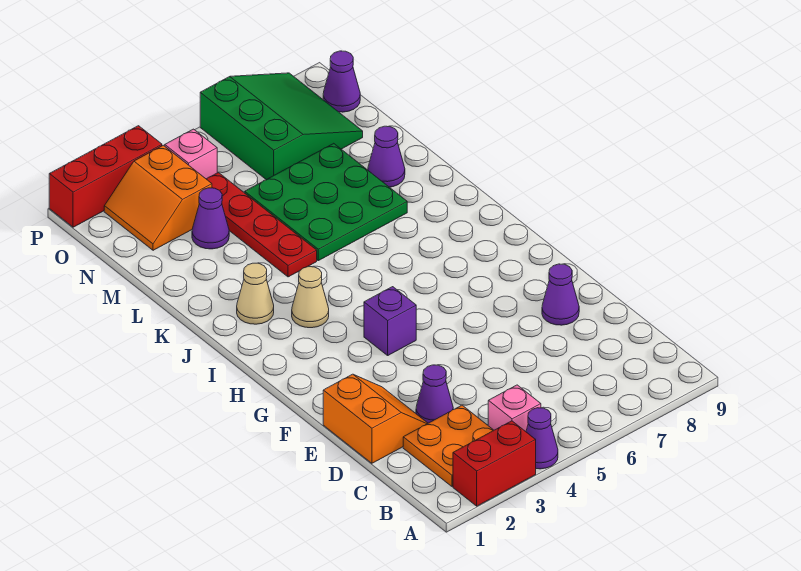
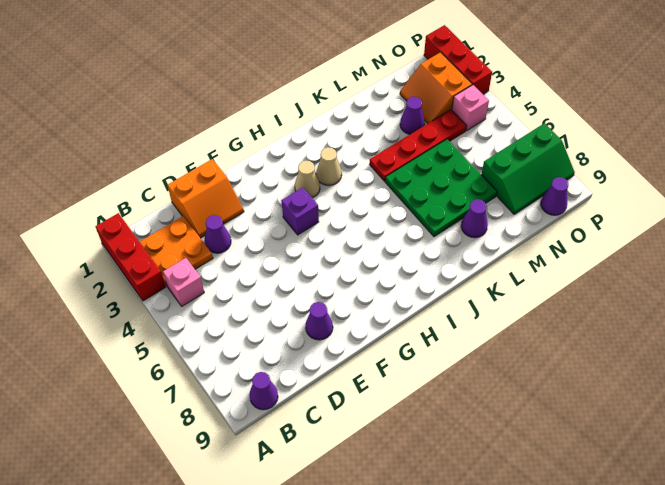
red brick A2:A3 level 1 -> red brick A1:A3 level 1
purple cone A4 level 1 -> purple cone B9 level 1
tan cone J2 level 1 -> tan cone H3 level 1
orange slope N2:O3 level 1 top 3 -> orange slope N2:O3 level 1 top O
green slope N6:P8 level 1 top 6 -> green slope N7:P8 level 1 top 7

